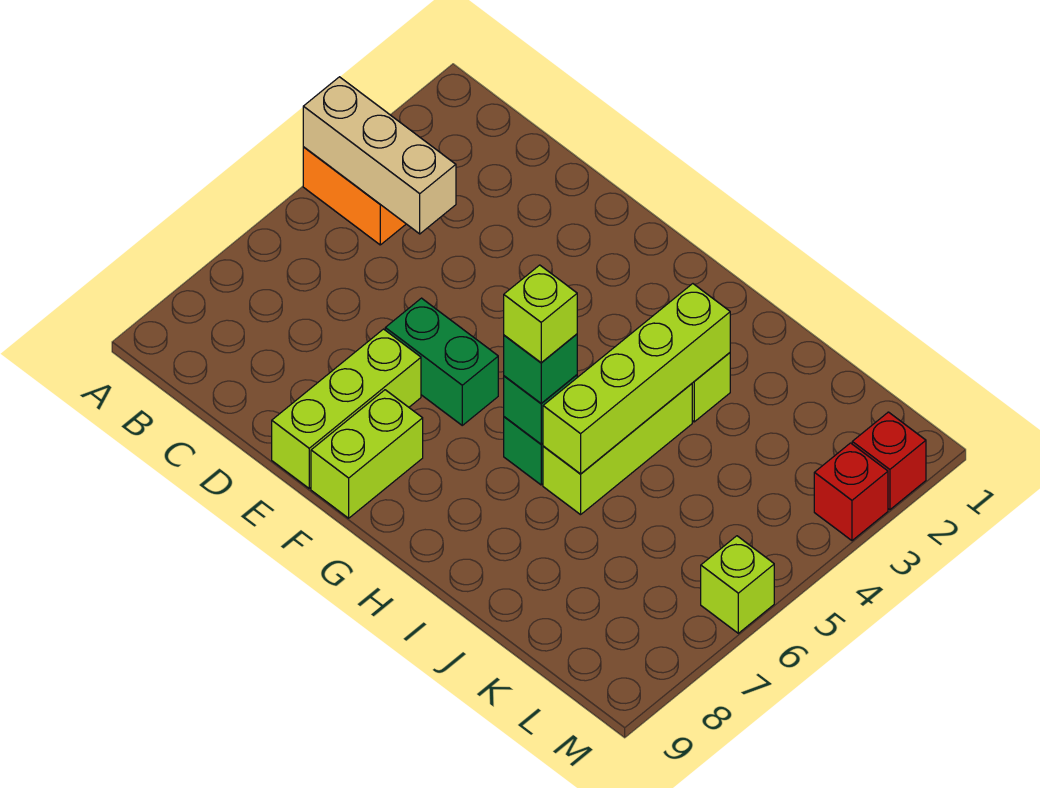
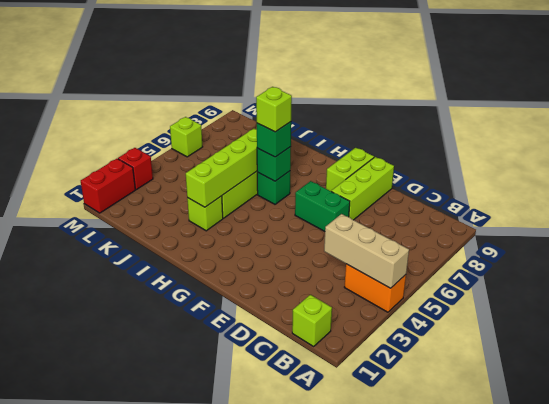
none -> lime brick B1 level 1
red brick M2 level 1 -> red brick M1:M2 level 1

